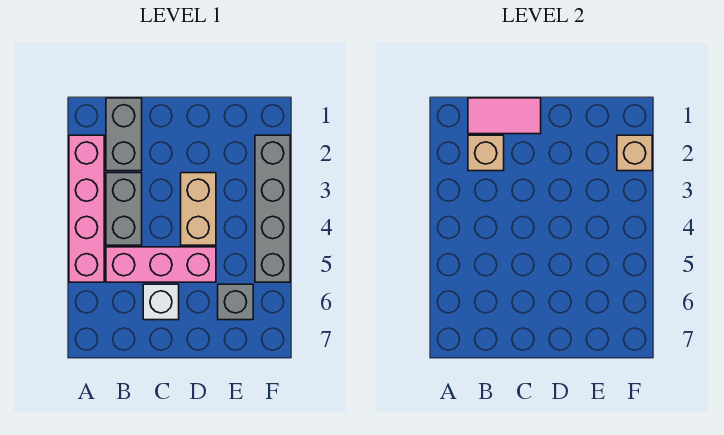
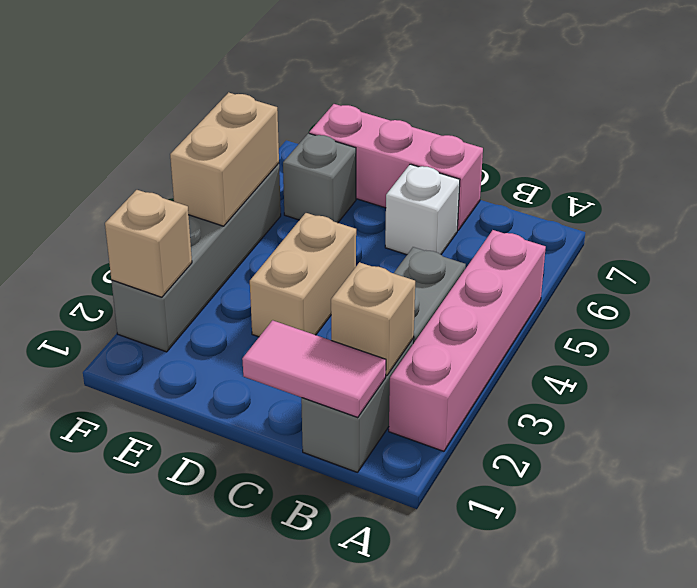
pink brick B5:D5 level 1 -> pink brick C7:E7 level 1
none -> tan brick F4:F5 level 2

